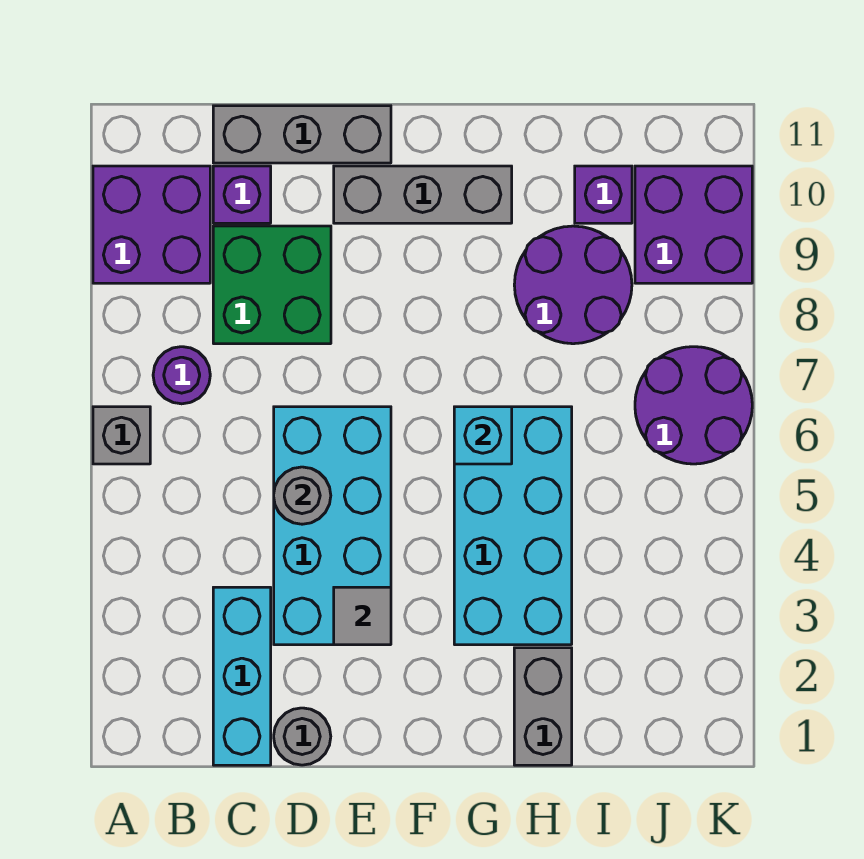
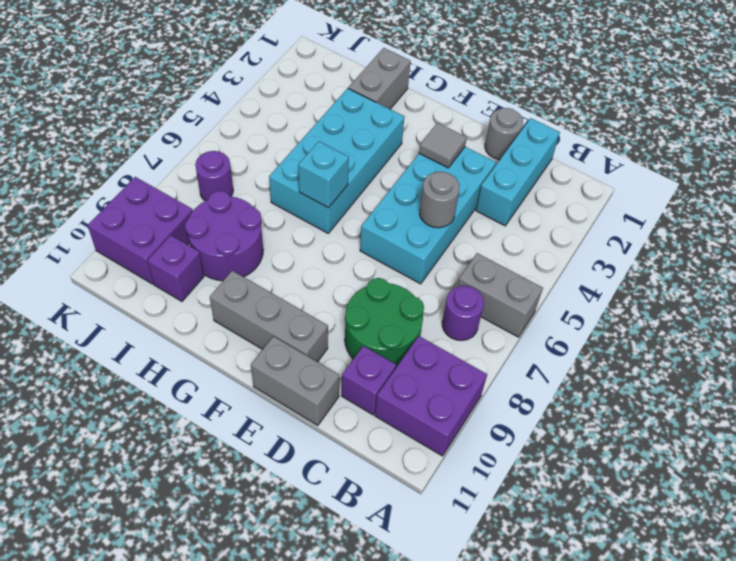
grey brick A6 level 1 -> grey brick A6:B6 level 1
green brick C8:D9 level 1 -> green round brick C8:D9 level 1
grey brick C11:E11 level 1 -> grey brick D11:E11 level 1
purple round brick J6:K7 level 1 -> purple round brick J7 level 1

